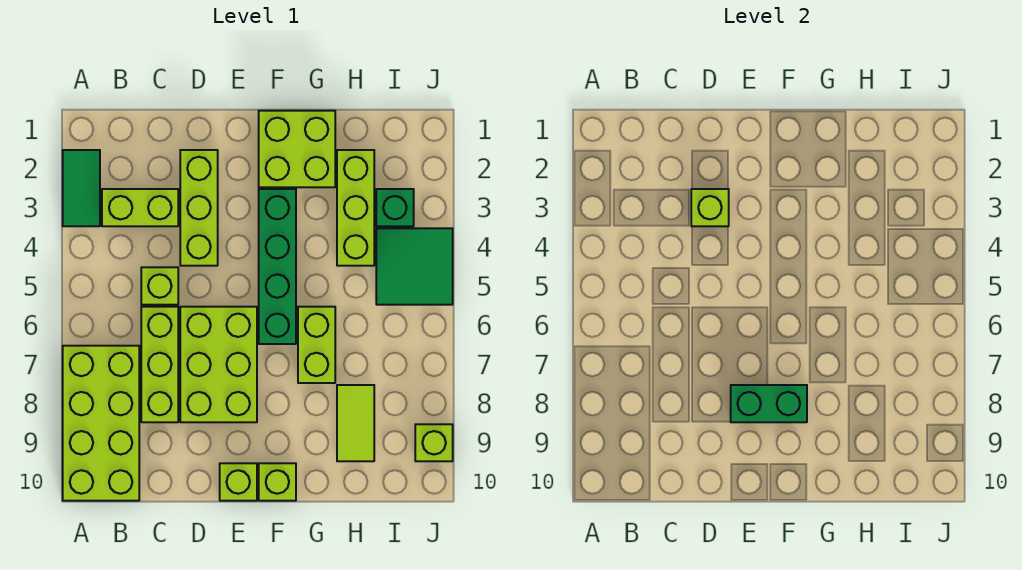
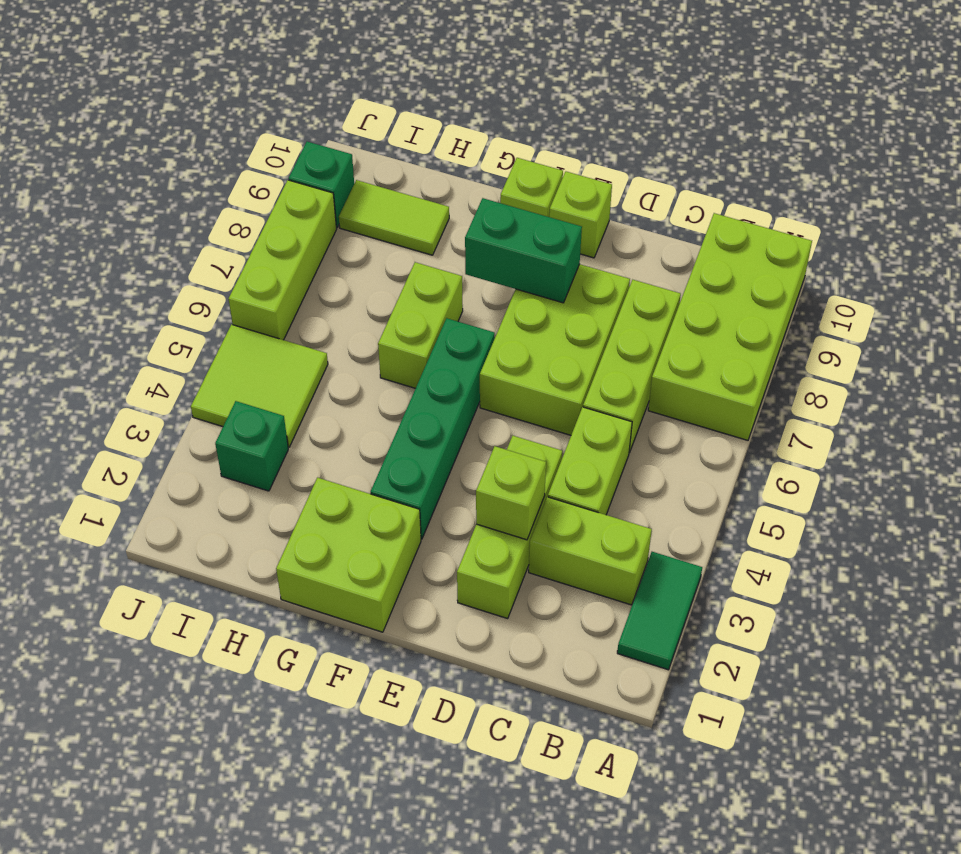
lime brick C5 level 1 -> lime brick C4:C5 level 1
lime brick H2:H4 level 1 -> lime brick J6:J8 level 1
lime tile H8:H9 level 1 -> lime tile H9:I9 level 1
green tile I4:J5 level 1 -> lime tile I4:J5 level 1
lime brick J9 level 1 -> green brick J9 level 1

